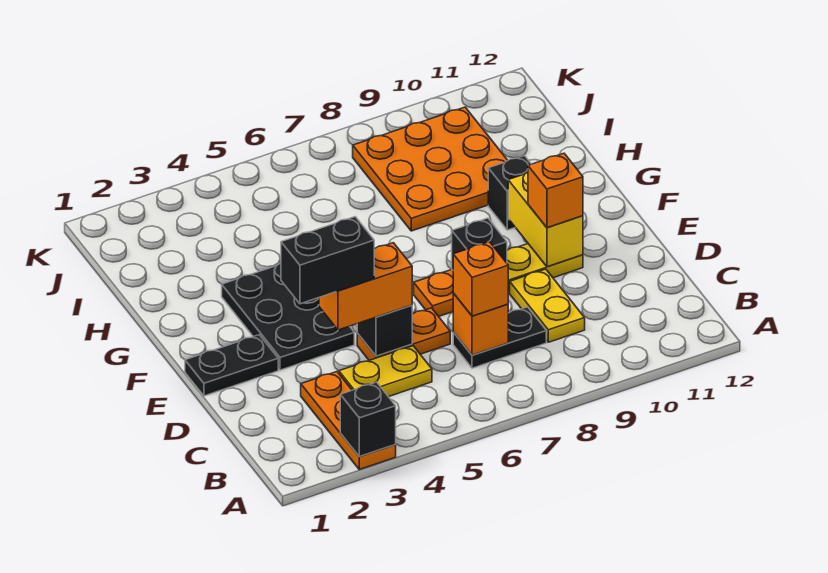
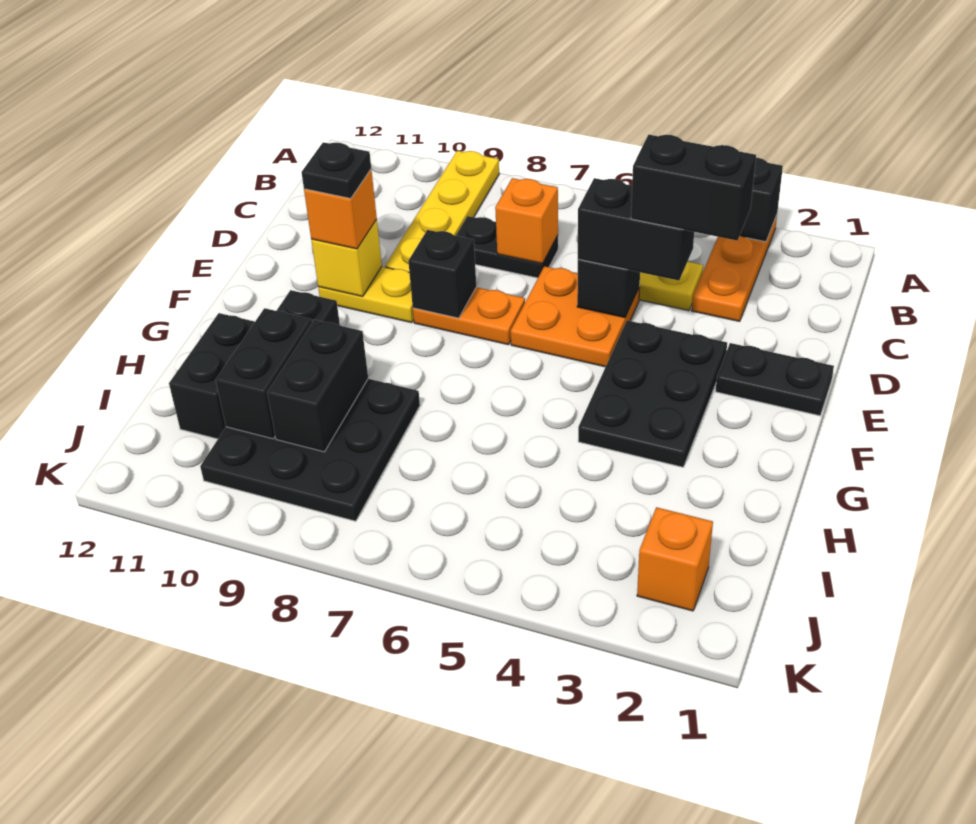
orange brick C7 level 3 -> orange brick J2 level 1
yellow plate C9:D9 level 1 -> yellow plate A9:D9 level 1
orange brick D4:D5 level 3 -> black brick D4:D5 level 3
orange plate D5:D6 level 1 -> orange plate D5:E6 level 1
yellow brick E10:F10 level 2 -> yellow brick E10 level 2
none -> black plate E10 level 4
orange plate H8:J10 level 1 -> black plate H8:J10 level 1
none -> black brick H9:I9 level 2
none -> black brick H10:I10 level 2
none -> black brick H11:I11 level 1

